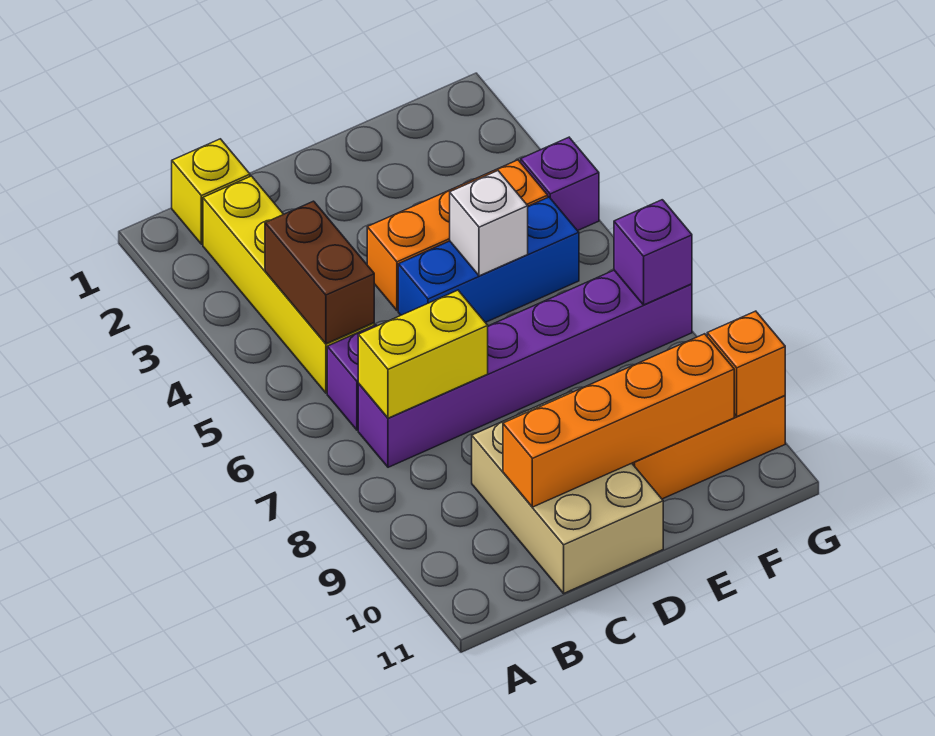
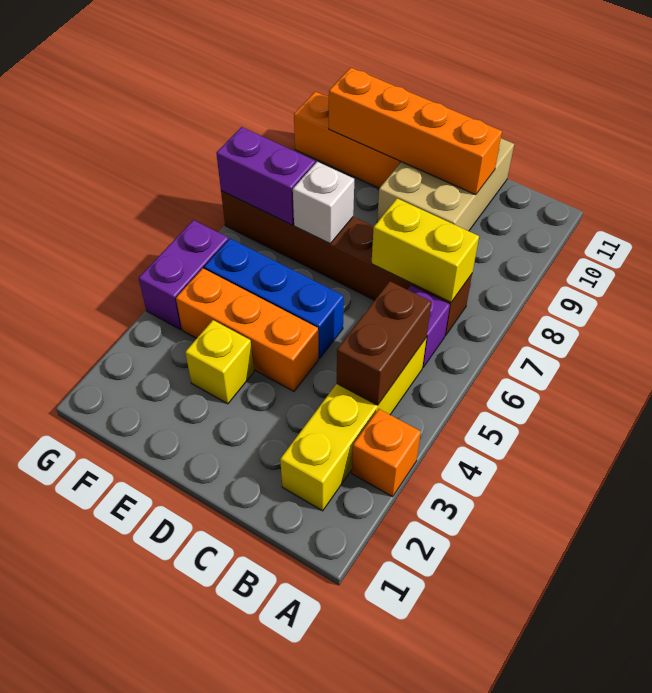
yellow brick B1 level 1 -> yellow brick E3 level 1
purple brick B7:G7 level 1 -> brown brick B7:G7 level 1
white brick E5 level 2 -> white brick E7 level 2
purple brick G4 level 1 -> purple brick G4:G5 level 1
purple brick G7 level 2 -> purple brick F7:G7 level 2
orange brick G10 level 2 -> orange brick A3 level 1

